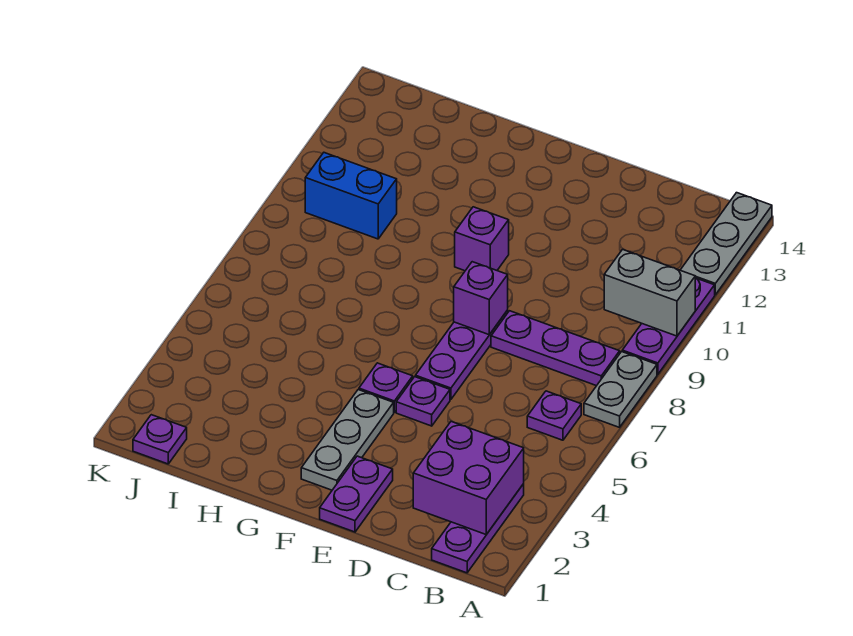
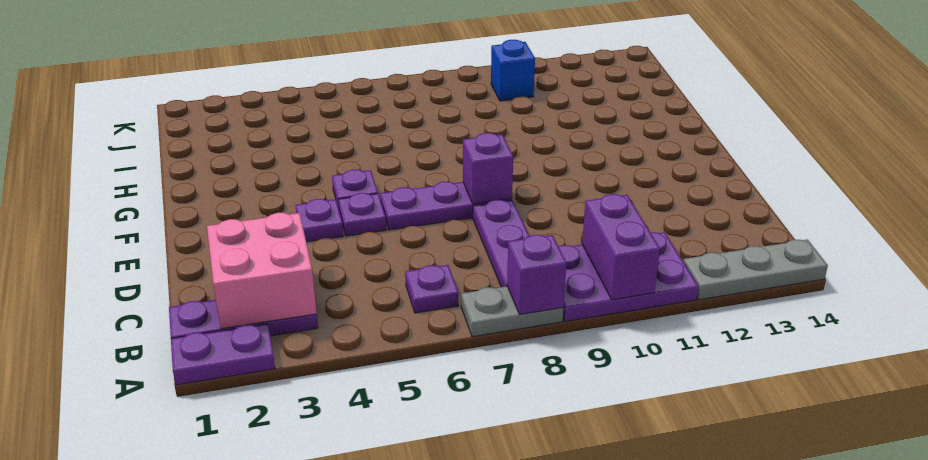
purple plate A9:A11 level 1 -> purple plate A9:B11 level 1
grey brick A10:B10 level 2 -> purple brick A10:B10 level 2
purple brick B2:C3 level 2 -> pink brick B2:C3 level 2
purple plate E1:E2 level 1 -> purple plate A1:A2 level 1
grey plate F2:F4 level 1 -> none
purple brick F10 level 1 -> purple brick A8 level 2
blue brick I10:J10 level 1 -> blue brick J10 level 1
purple plate J1 level 1 -> purple plate E4 level 1

